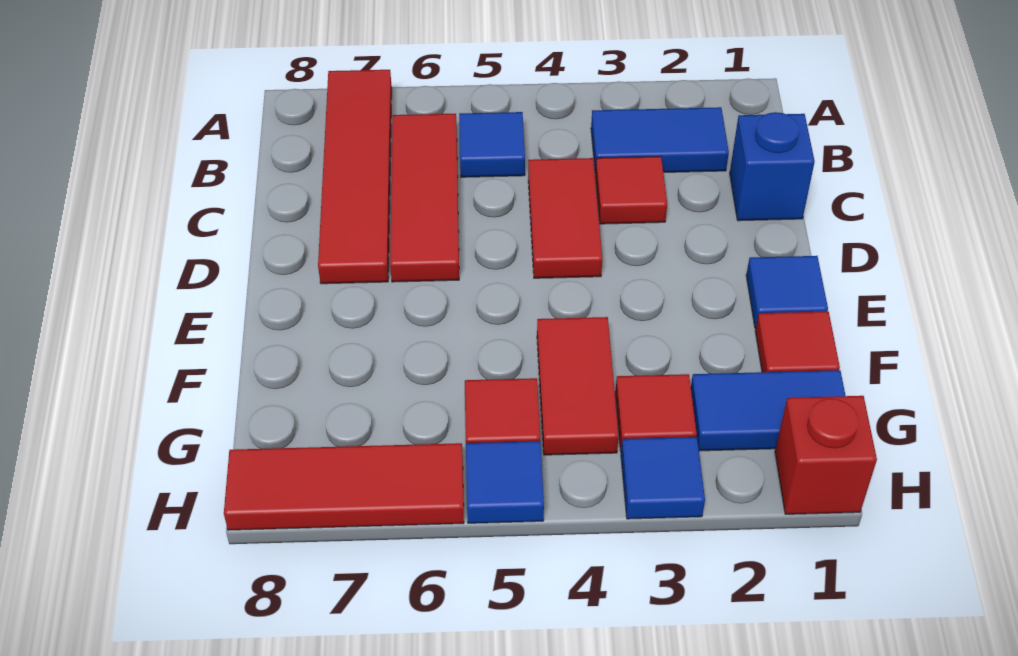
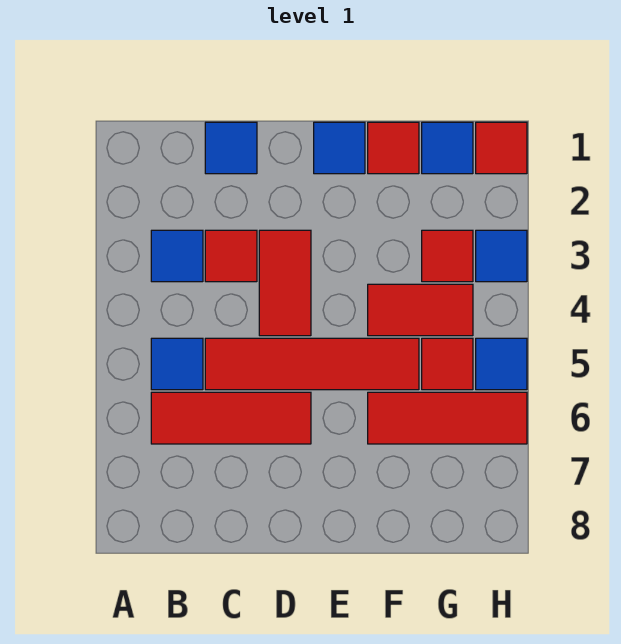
red tile A7:D7 level 1 -> red tile C5:F5 level 1
blue tile B2:B3 level 1 -> blue tile B3 level 1
blue brick C1 level 1 -> blue tile C1 level 1
red tile C4:D4 level 1 -> red tile D3:D4 level 1
blue tile G1:G2 level 1 -> blue tile G1 level 1
red brick H1 level 1 -> red tile H1 level 1
red tile H6:H8 level 1 -> red tile F6:H6 level 1

